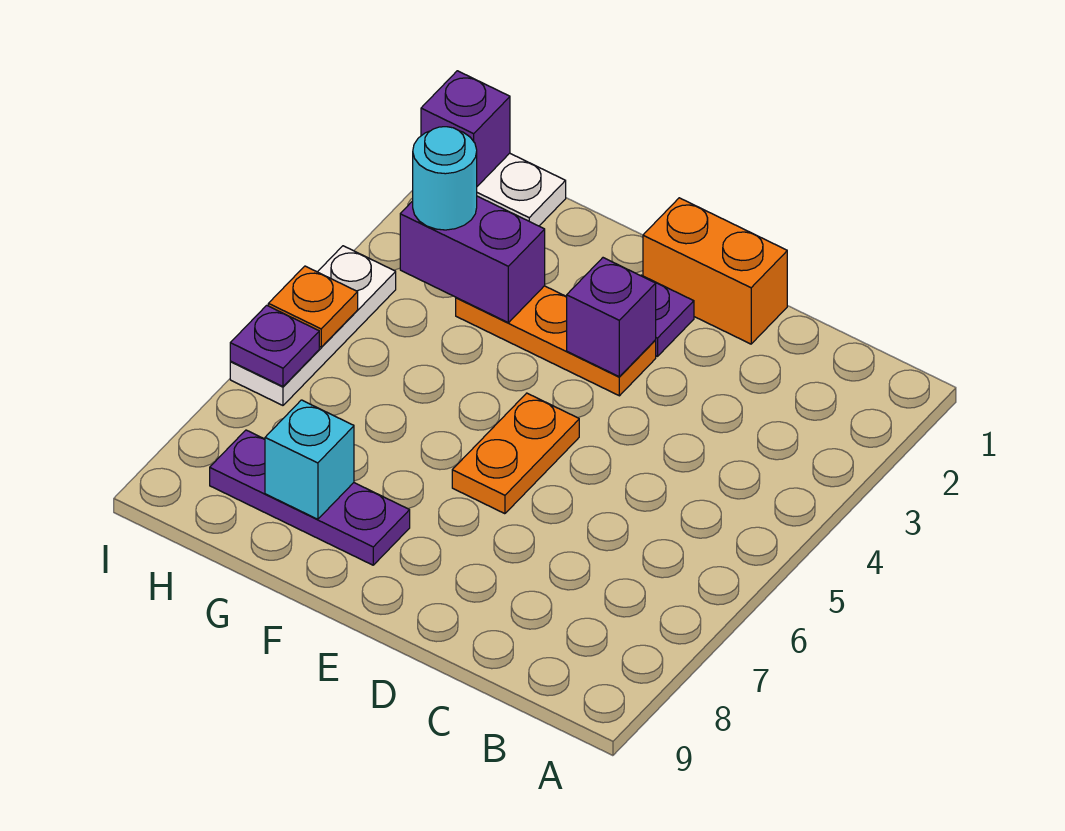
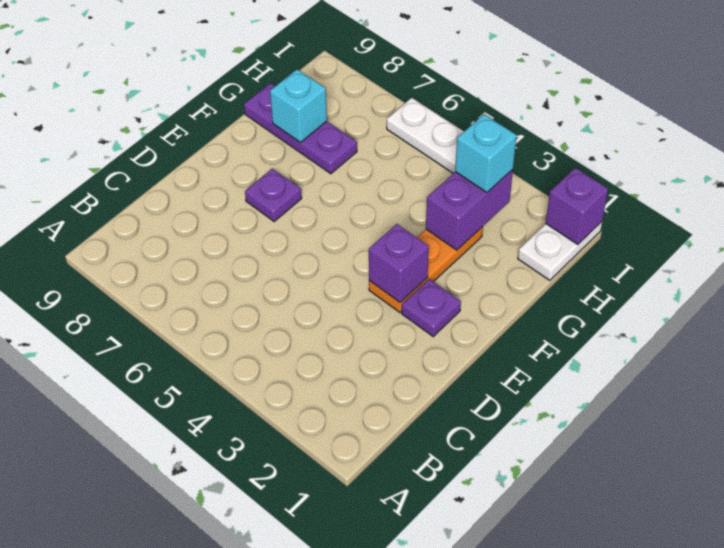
orange brick D1:E1 level 1 -> none
orange plate E5:E6 level 1 -> none
purple plate F8:H8 level 1 -> purple plate G7:G9 level 1
cyan round brick H3 level 3 -> cyan brick H3 level 3
orange plate I5 level 2 -> none
purple plate I6 level 2 -> purple plate E7 level 1

